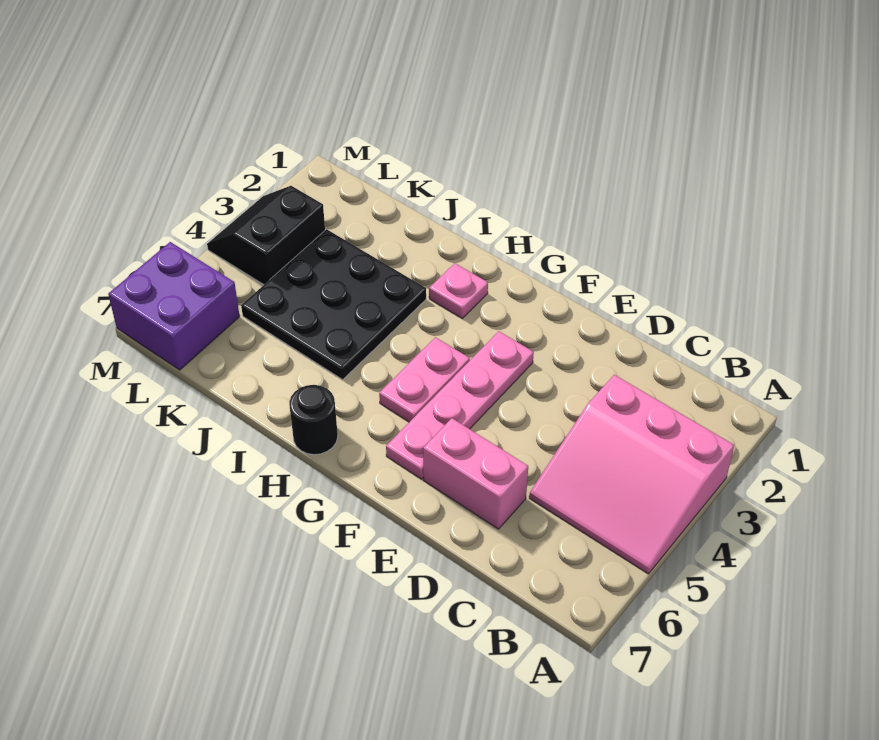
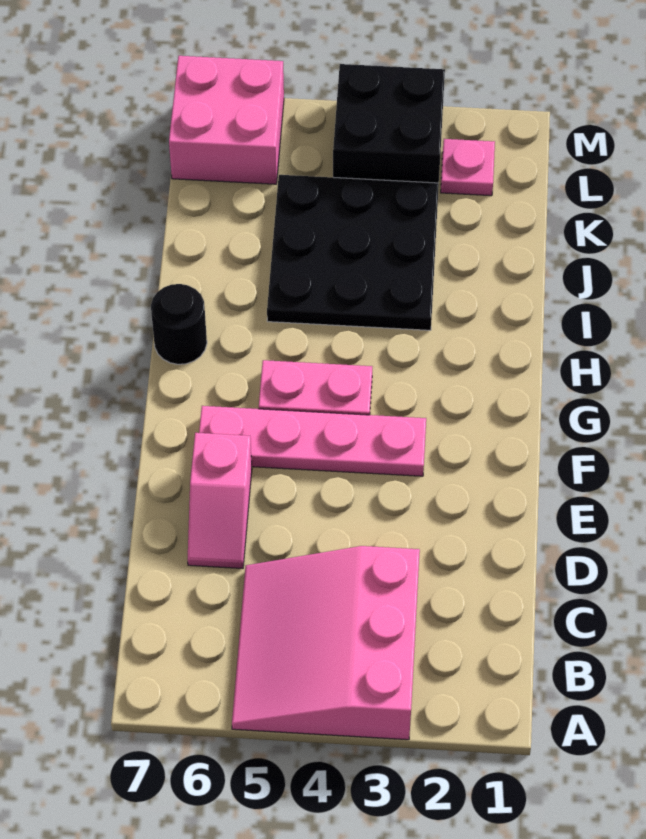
pink brick D6:E6 level 1 -> pink slope D6:E6 level 1 top E
pink plate H2 level 1 -> pink plate L2 level 1
black slope L3:M4 level 1 top L -> black brick L3:M4 level 1
purple brick L6:M7 level 1 -> pink brick L6:M7 level 1

